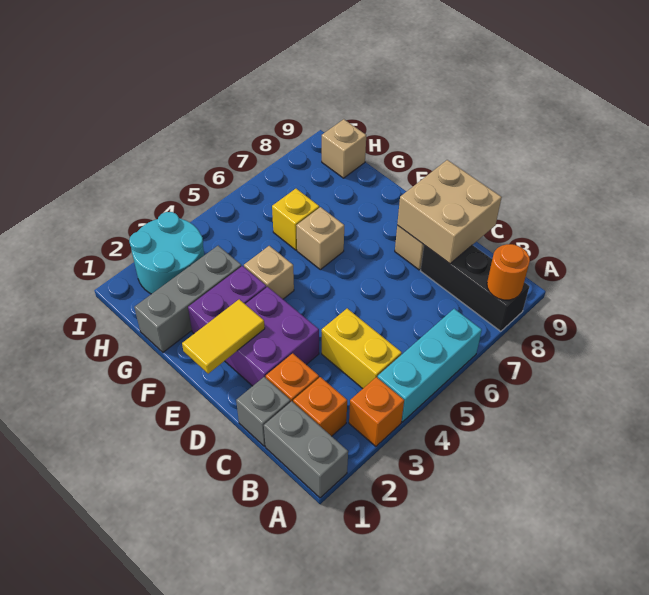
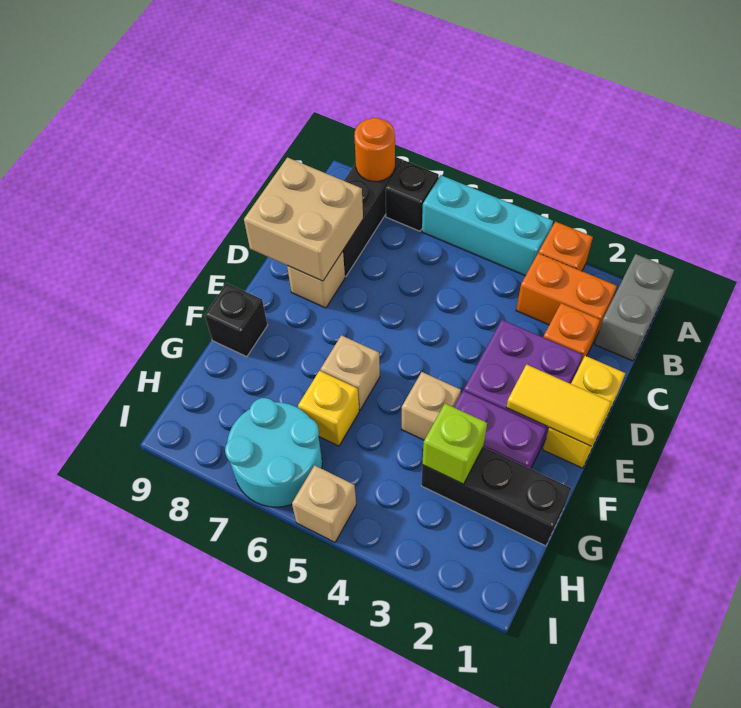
none -> black brick A7 level 1
orange brick B2 level 1 -> orange brick B2:B3 level 1
yellow brick B4:C4 level 1 -> yellow brick D1:E1 level 1
grey brick C1 level 1 -> none
none -> black brick F9 level 1
grey brick G1:G3 level 1 -> black brick G1:G3 level 1
none -> lime brick G3 level 2
cyan round brick H2:I3 level 1 -> cyan round brick H6:I7 level 1
tan brick H9 level 1 -> tan brick I5 level 1

